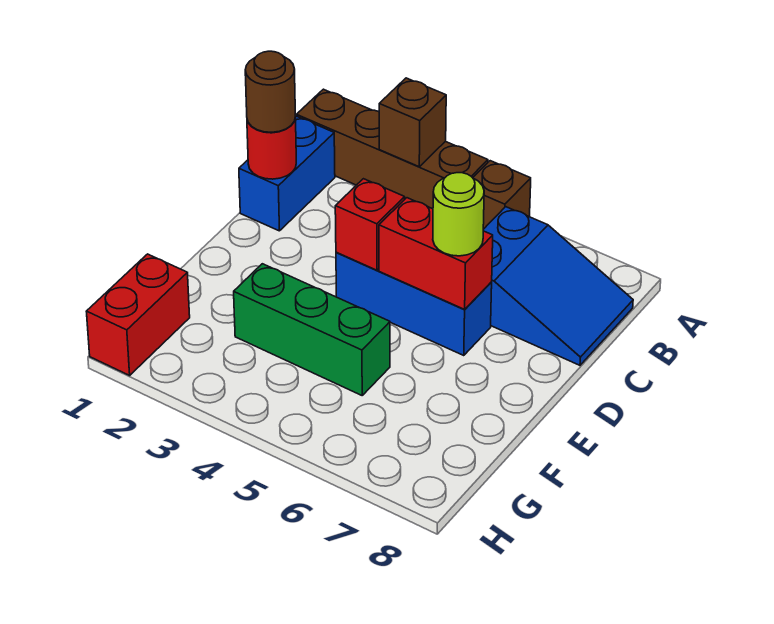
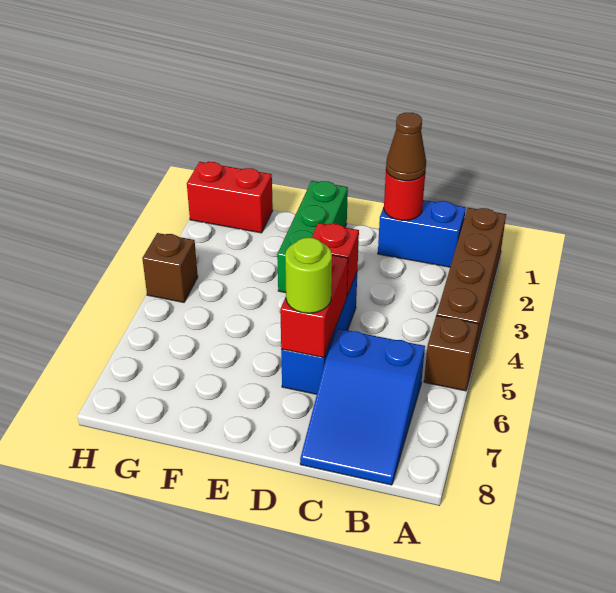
brown brick A3 level 2 -> brown brick H4 level 1
brown round brick C1 level 3 -> brown cone C1 level 3
green brick F3:F5 level 1 -> green brick E1:E3 level 1

